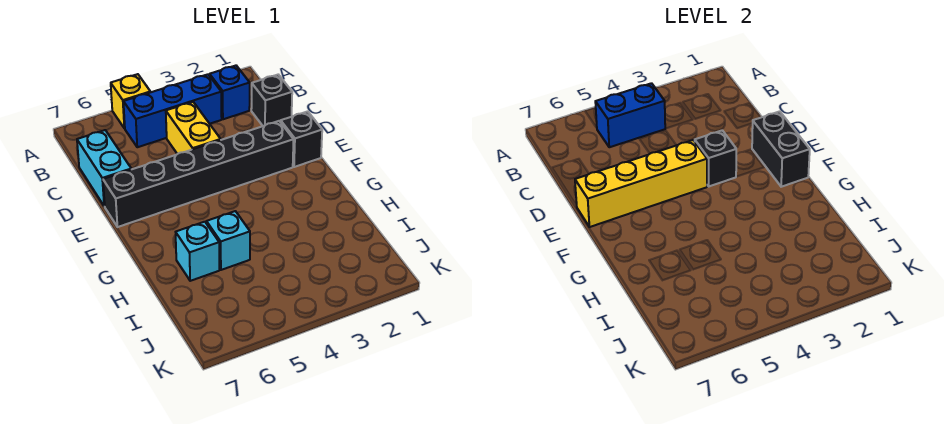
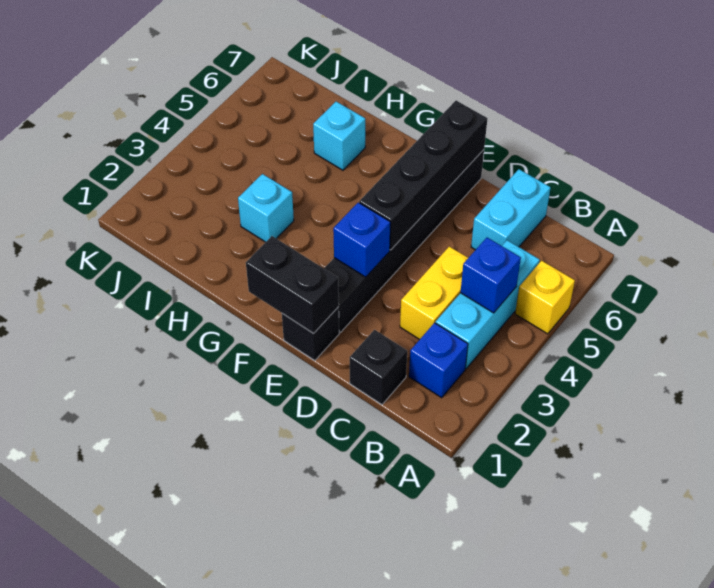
blue brick B3:B5 level 1 -> cyan brick B3:B5 level 1
blue brick B4:B5 level 2 -> blue brick B4 level 2
yellow brick C4:D4 level 1 -> yellow brick C3:C4 level 1
cyan brick C7:D7 level 1 -> cyan brick C6:C7 level 1
black brick E3 level 2 -> blue brick E3 level 2
yellow brick E4:E7 level 2 -> black brick E4:E7 level 2
cyan brick H5 level 1 -> cyan brick H3 level 1

